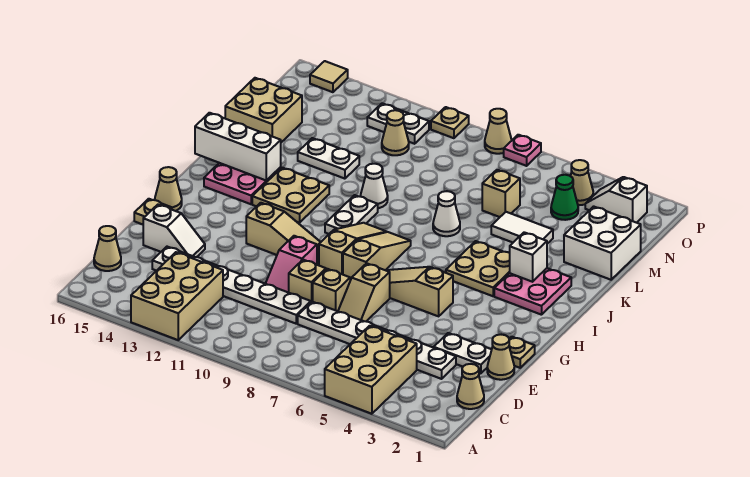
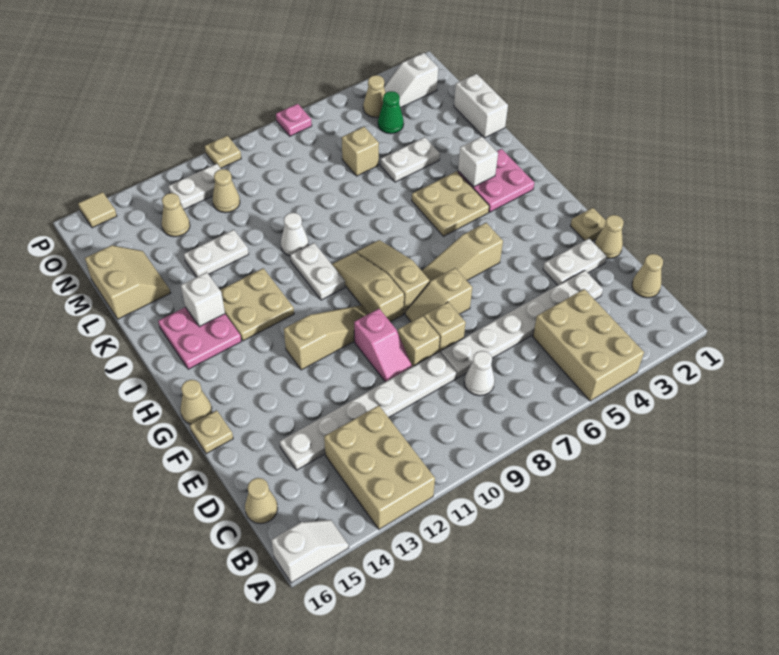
tan slope E7:F7 level 1 top F -> tan slope F7:F8 level 1 top 7
white slope E14:E15 level 1 top 15 -> white slope A15:A16 level 1 top 16
white brick J14:J16 level 2 -> white brick J14 level 2
white cone K7 level 1 -> white cone C8 level 1
white brick L1:M2 level 1 -> white brick L1:M1 level 1
white tile L4:L5 level 1 -> white plate L4:L5 level 1
tan brick L15:M16 level 1 -> tan slope L15:M16 level 1 top 16
tan cone P8 level 1 -> tan cone N13 level 1

